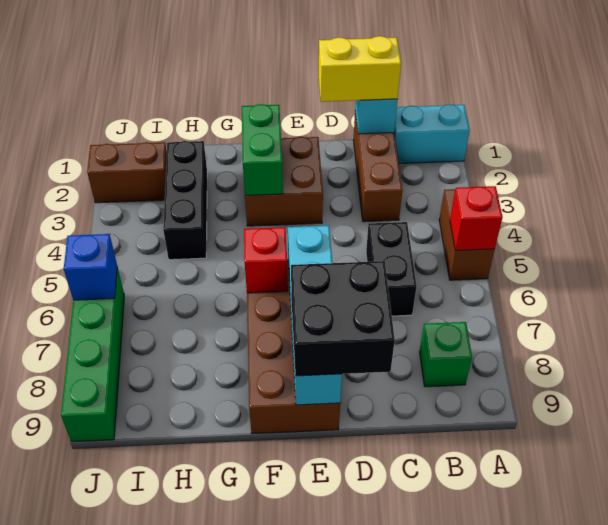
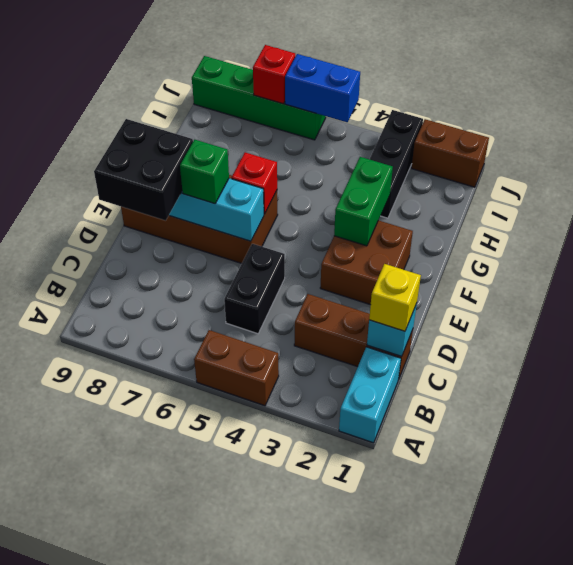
red brick A5 level 2 -> red brick J7 level 2
green brick B8 level 1 -> green brick E7 level 3
yellow brick C1:D1 level 3 -> yellow brick C1 level 3
black brick C5:C6 level 1 -> black brick C5:D5 level 1
green brick F2:F3 level 2 -> green brick F3:G3 level 2
black brick H2:H4 level 1 -> black brick H3:J3 level 1
brown brick I2:J2 level 1 -> brown brick J1:J2 level 1
blue brick J6 level 2 -> blue brick J5:J6 level 2

